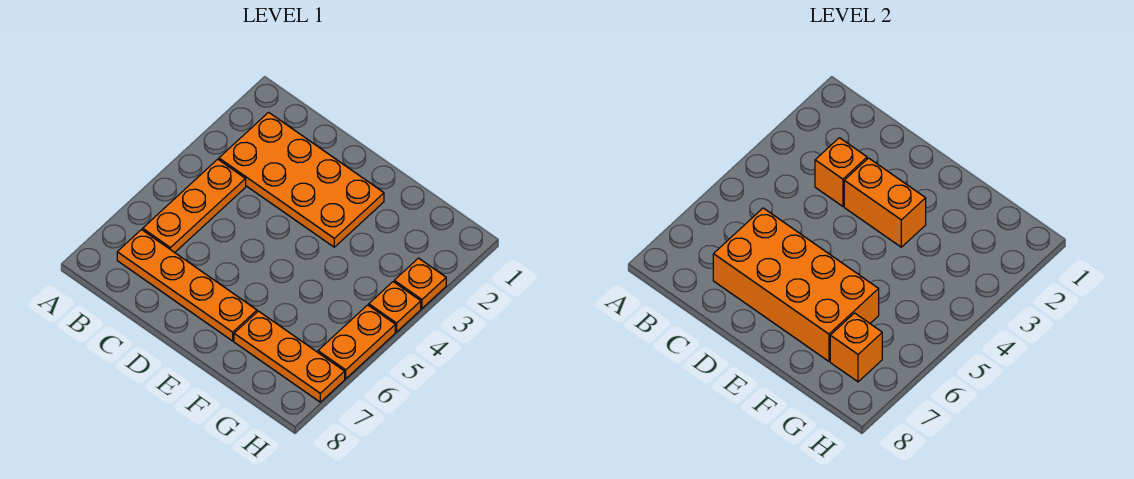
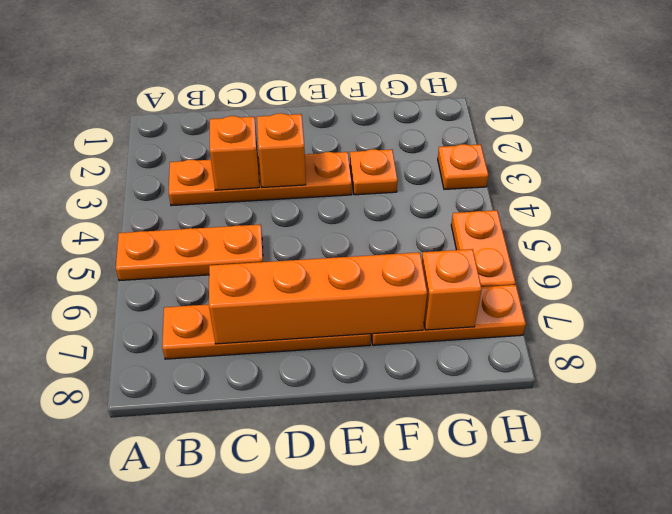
orange plate B2:E3 level 1 -> orange plate B3:E3 level 1
orange plate B4:B6 level 1 -> orange plate A5:C5 level 1
orange brick C6:F7 level 2 -> orange brick C7:F7 level 2
orange brick D3:E3 level 2 -> orange brick D3 level 2
orange plate H4 level 1 -> orange plate F3 level 1

